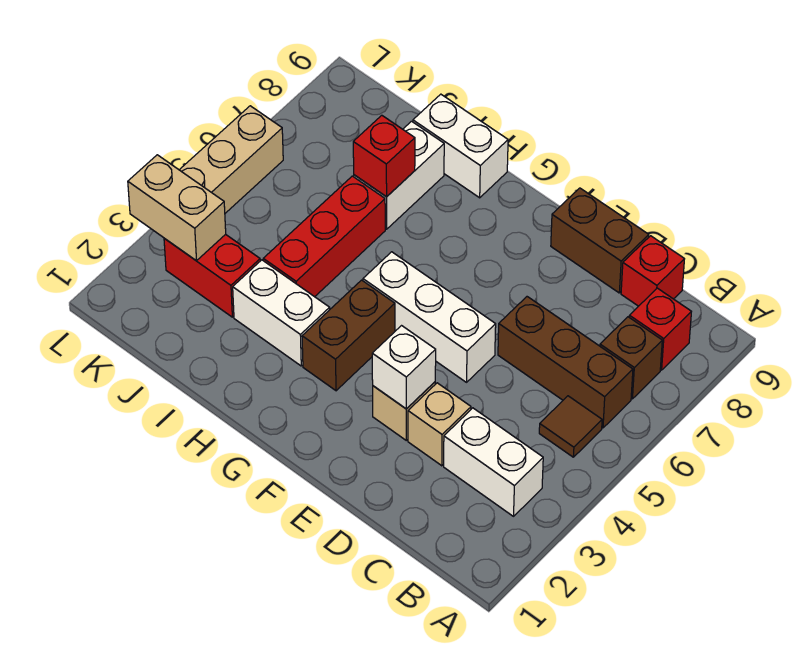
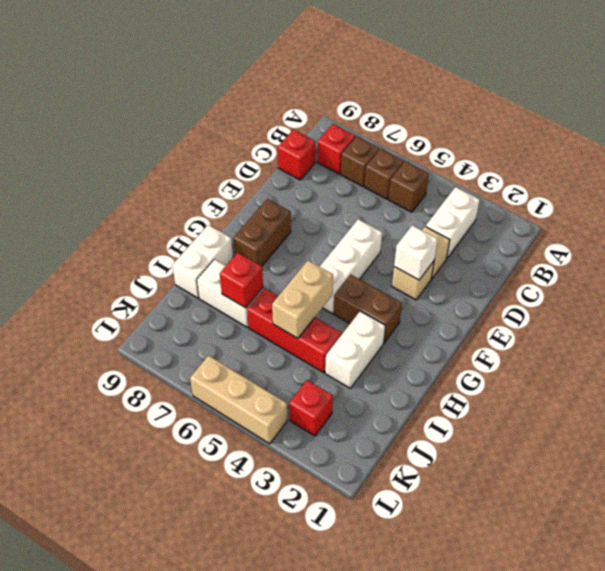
brown tile B5 level 1 -> brown brick B5 level 1
brown brick B6:D6 level 1 -> brown brick B6 level 1
brown brick D9:E9 level 1 -> brown brick F8:G8 level 1
red brick J3:K3 level 1 -> red brick K3 level 1
tan brick K3:L3 level 2 -> tan brick H5:I5 level 2

